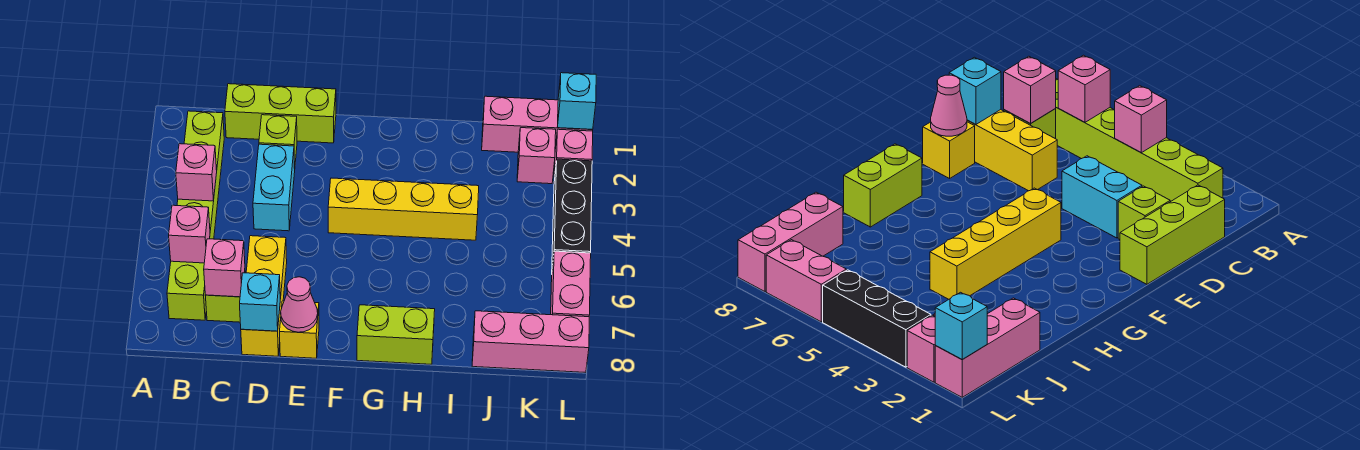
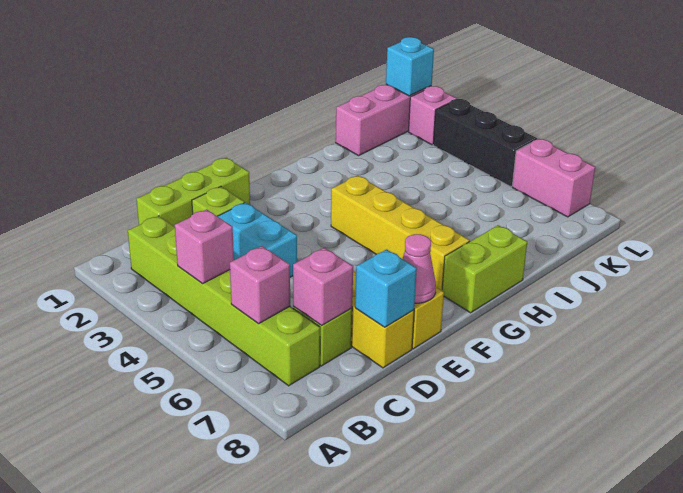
yellow brick F4:I4 level 1 -> yellow brick G4:G7 level 1
pink brick J8:L8 level 1 -> none
pink brick K2 level 1 -> none

